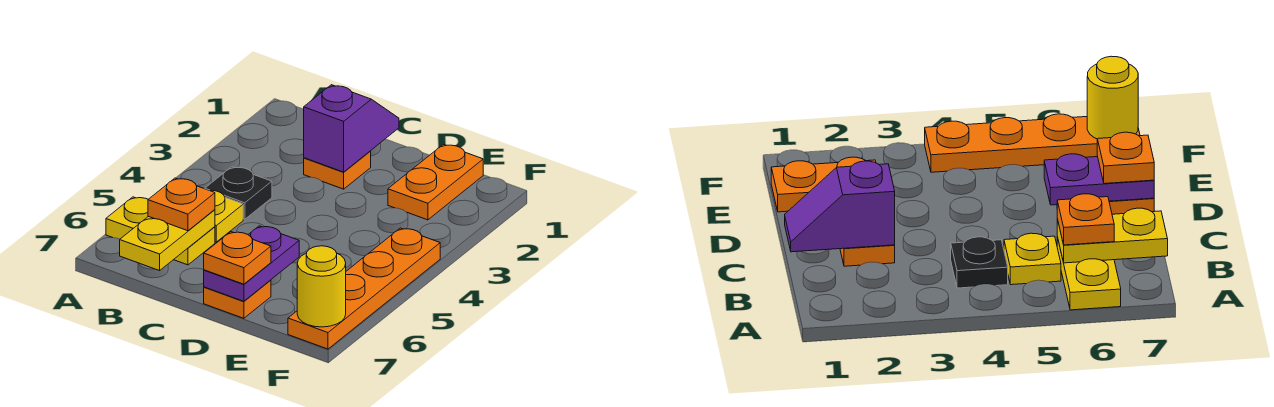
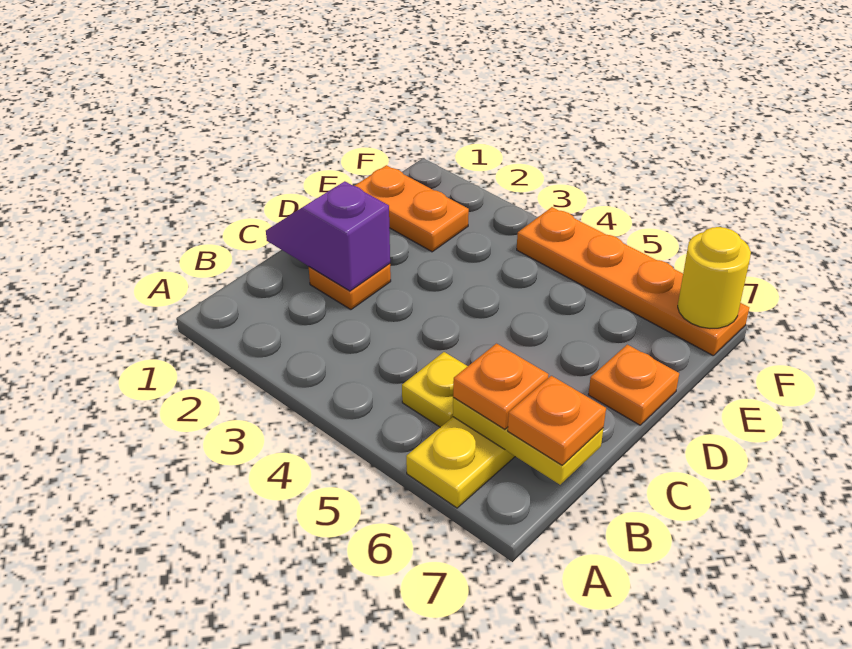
black plate B4 level 1 -> none
purple plate D6:D7 level 2 -> none
orange plate D7 level 3 -> orange plate B7 level 3

